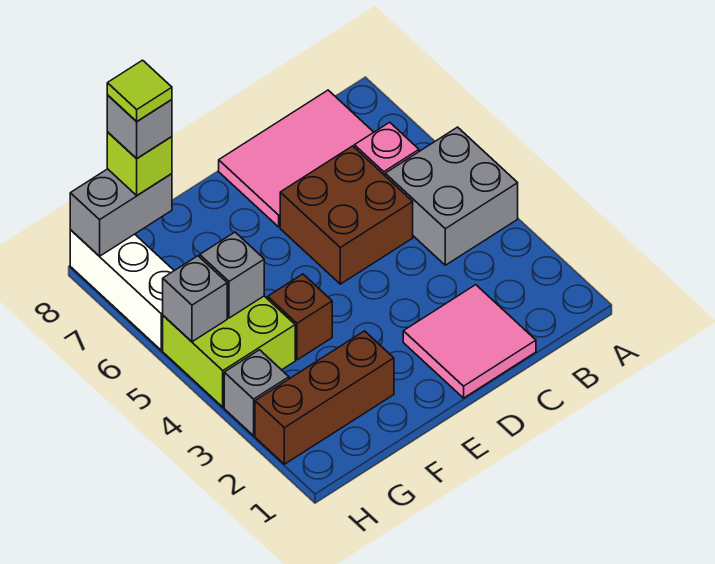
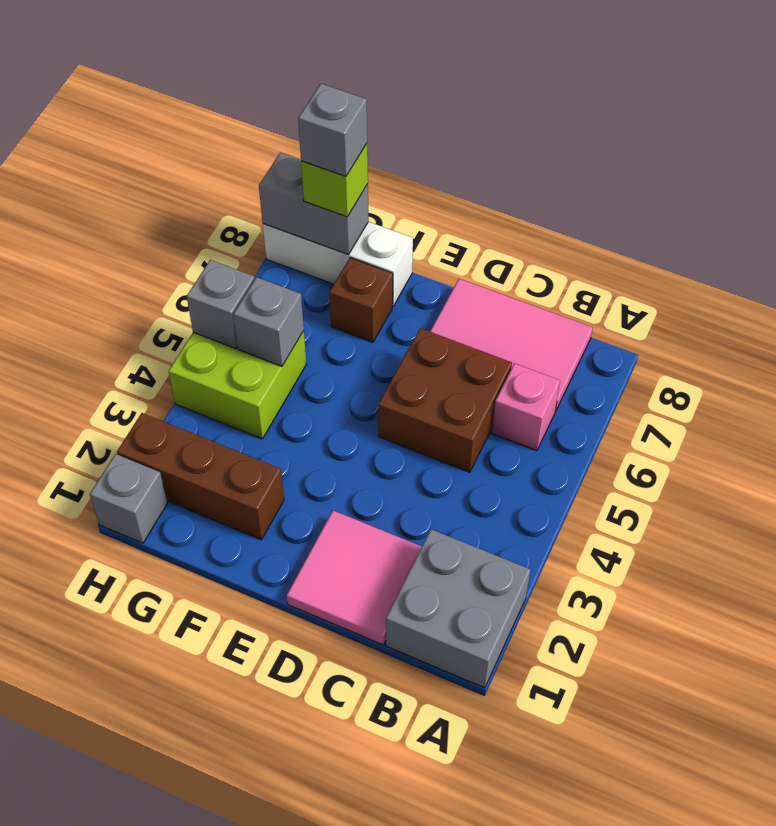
grey brick A4:B5 level 1 -> grey brick A1:B2 level 1
brown brick F4 level 1 -> brown brick F7 level 1
lime tile G8 level 5 -> none
grey brick H3 level 1 -> grey brick H1 level 1
white brick H6:H8 level 1 -> white brick F8:H8 level 1

